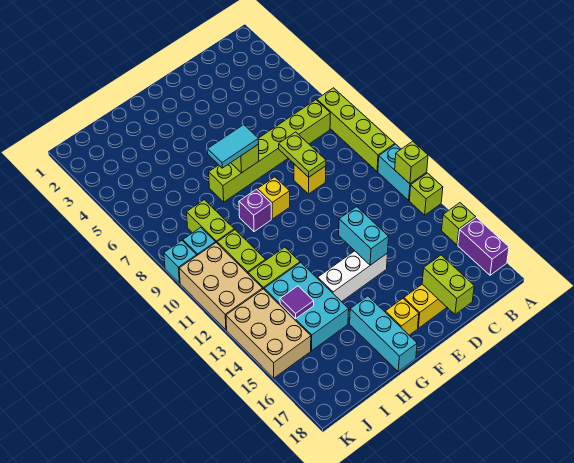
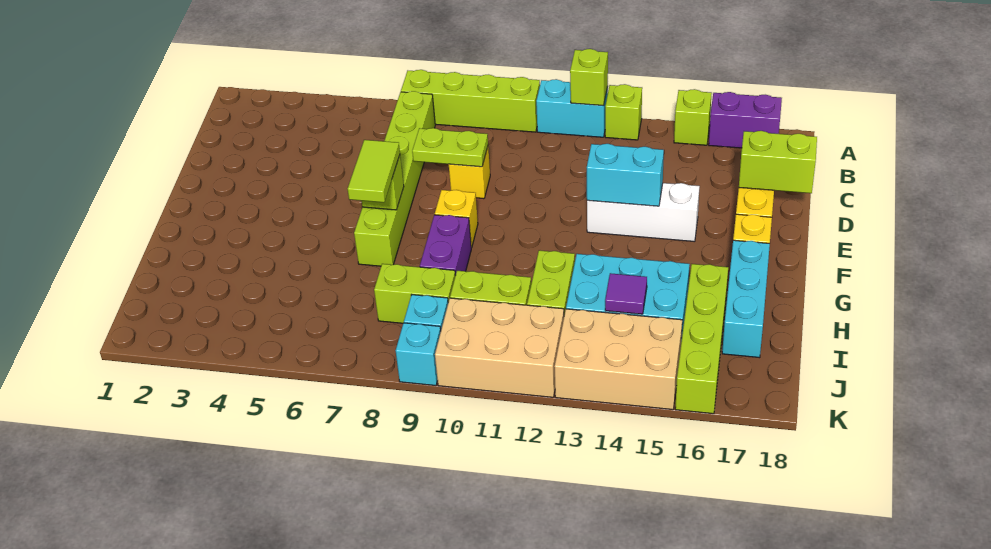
white brick E14:G14 level 1 -> white brick E13:E15 level 1
cyan tile F7:G7 level 3 -> lime tile F7:G7 level 3
purple brick G9 level 1 -> purple brick G9:H9 level 1
cyan brick G16:G18 level 1 -> cyan brick G17:I17 level 1
none -> lime brick H16:K16 level 1

